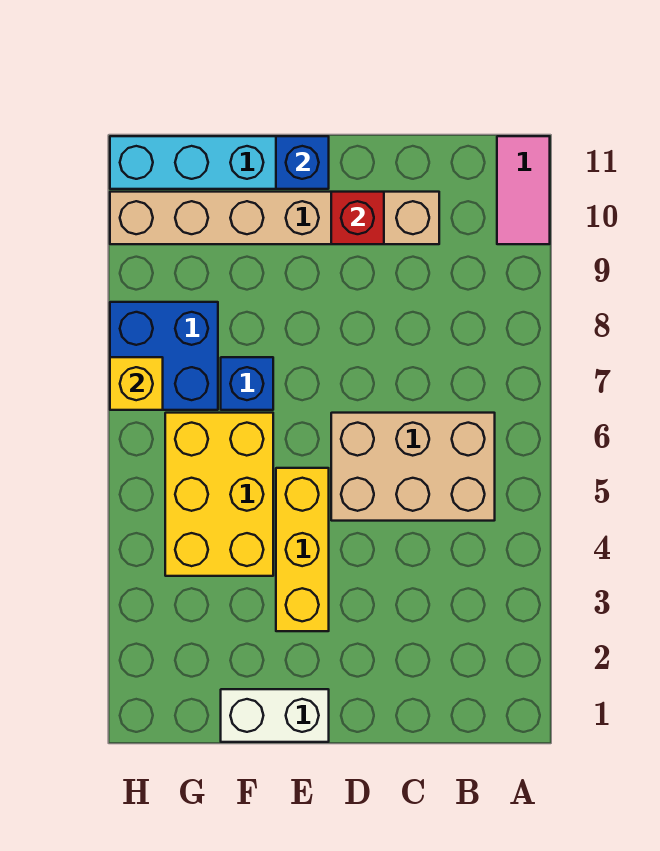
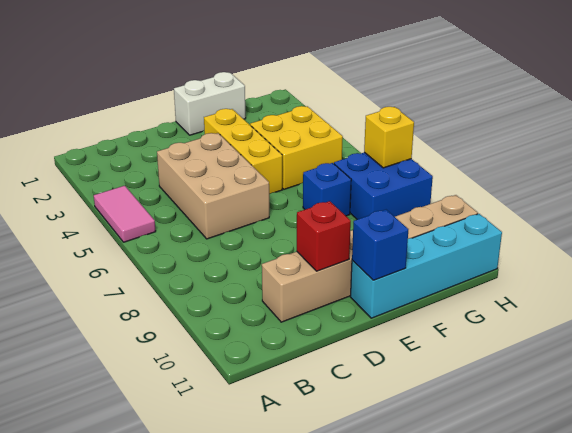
pink tile A10:A11 level 1 -> pink tile A4:A5 level 1
tan brick B5:D6 level 1 -> tan brick C4:D6 level 1
yellow brick F4:G6 level 1 -> yellow brick F4:G5 level 1

